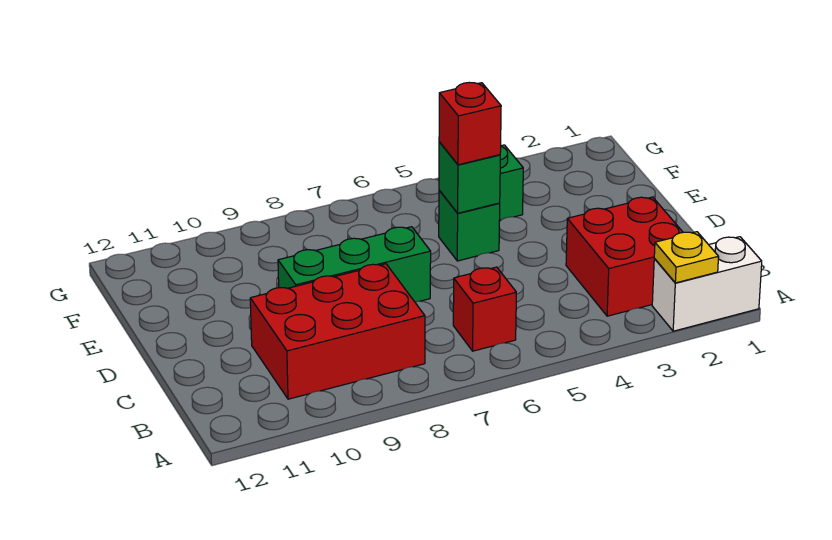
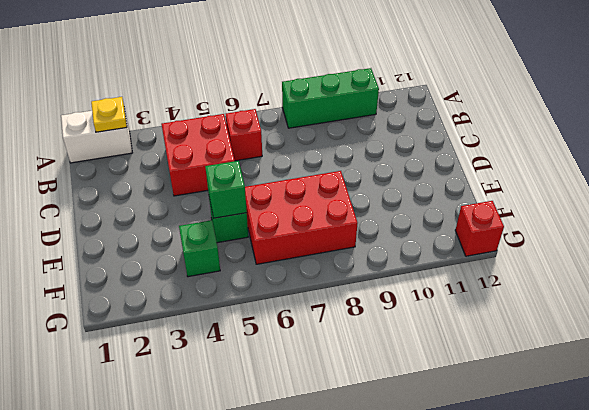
red brick B2:C3 level 1 -> red brick B4:C5 level 1
red brick B8:C10 level 1 -> red brick E6:F8 level 1
green brick D7:D9 level 1 -> green brick A8:A10 level 1
red brick E5 level 3 -> red brick G12 level 1

